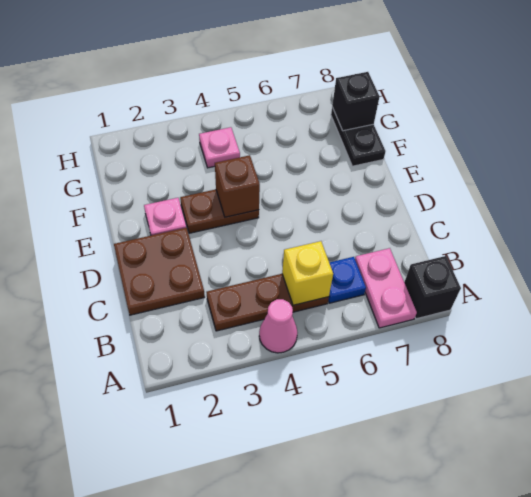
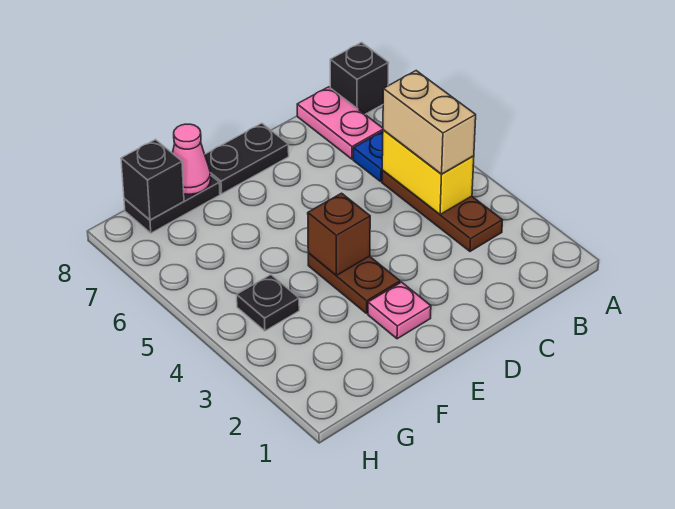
pink cone A4 level 1 -> pink cone F8 level 2
pink plate A7:B7 level 1 -> pink plate B7:B8 level 1
none -> tan brick B4:B5 level 3
yellow brick B5 level 2 -> yellow brick B4:B5 level 2
brown plate C1:D2 level 1 -> none
none -> black plate D8:E8 level 1
pink plate G4 level 1 -> black plate G4 level 1

